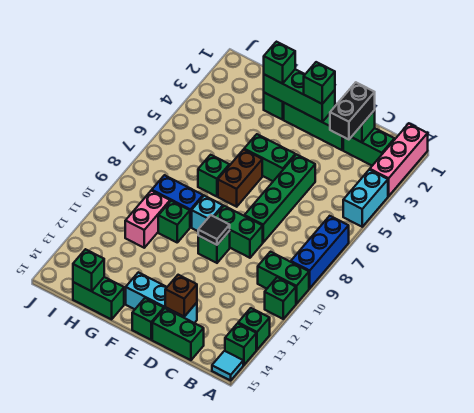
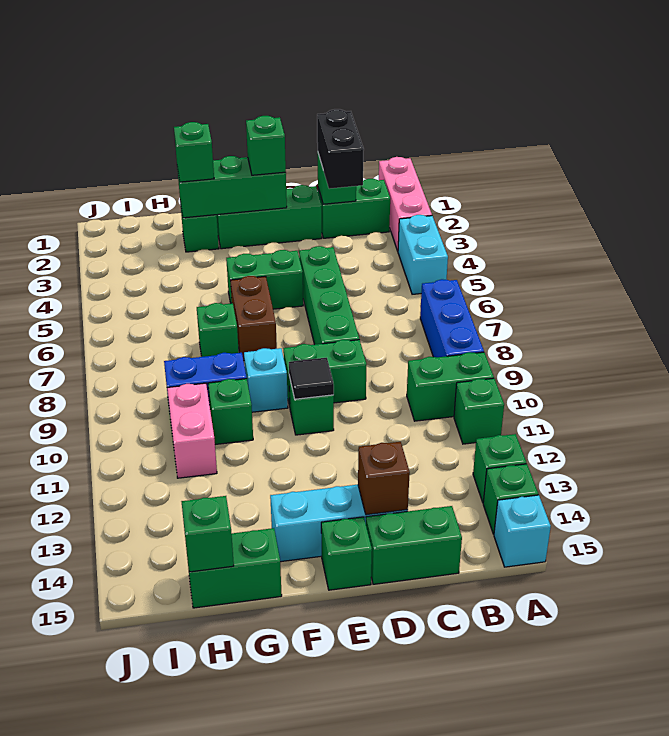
cyan tile A15 level 1 -> cyan brick A15 level 1

